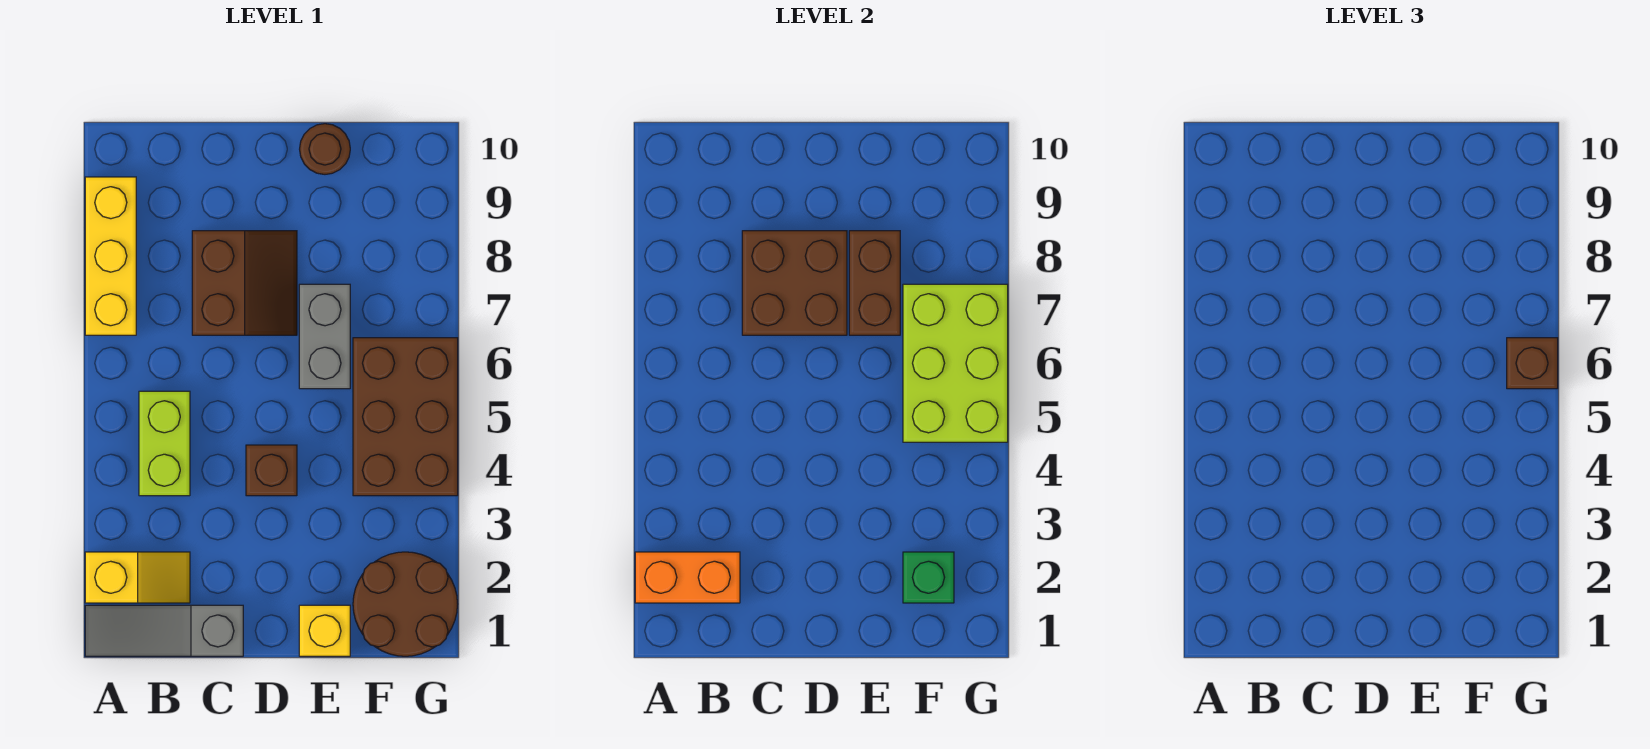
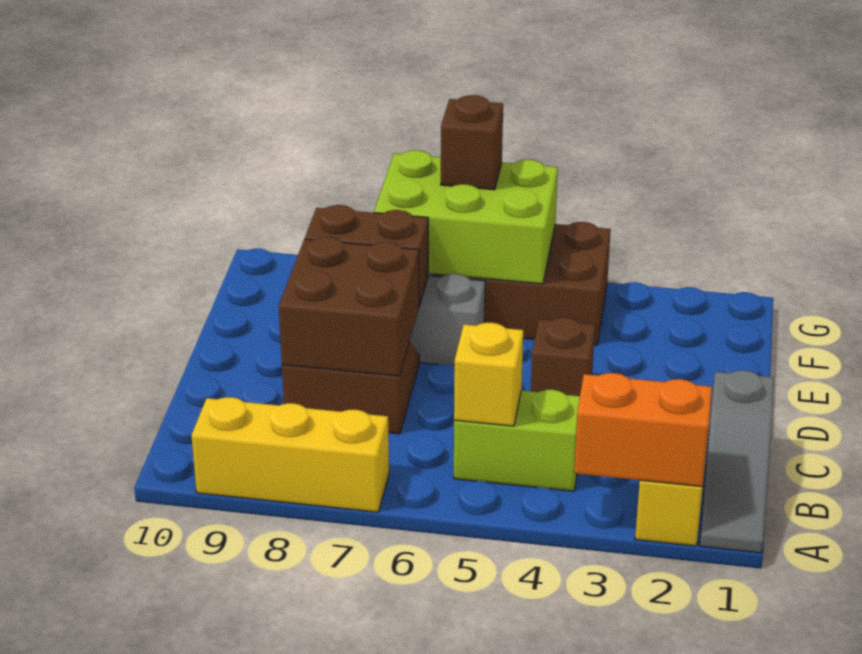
orange brick A2:B2 level 2 -> orange brick A2:A3 level 2
yellow brick E1 level 1 -> yellow brick B5 level 2
brown round brick E10 level 1 -> none
brown round brick F1:G2 level 1 -> none
green brick F2 level 2 -> none

